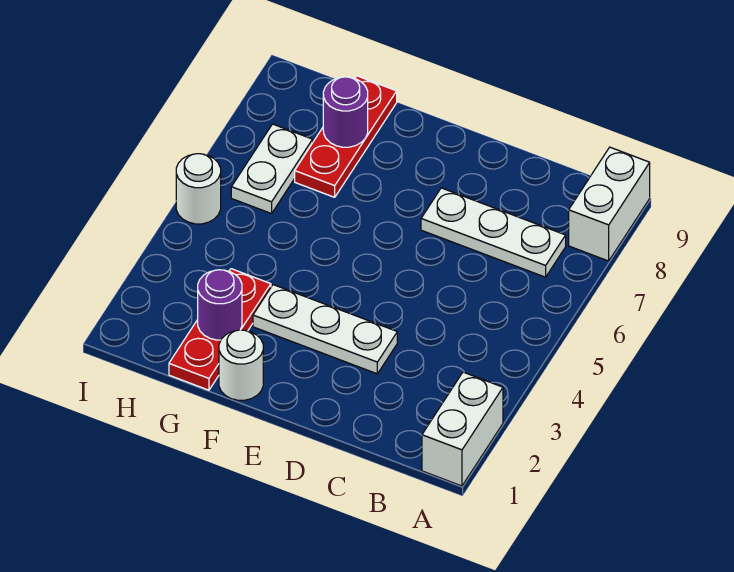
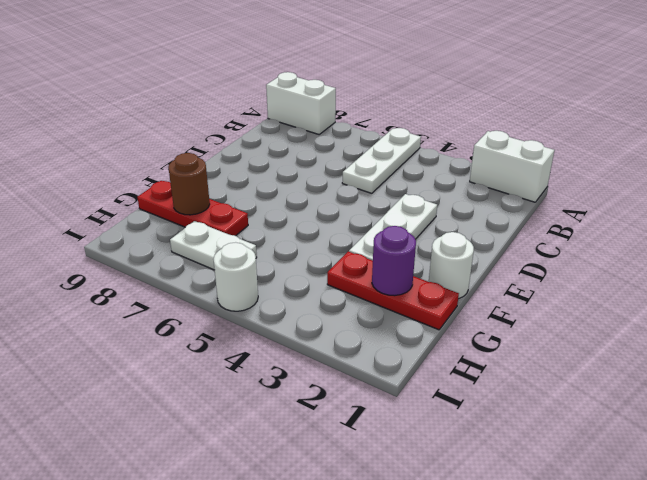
white plate B7:D7 level 1 -> white plate A5:C5 level 1
purple round brick G8 level 2 -> brown round brick G8 level 2

